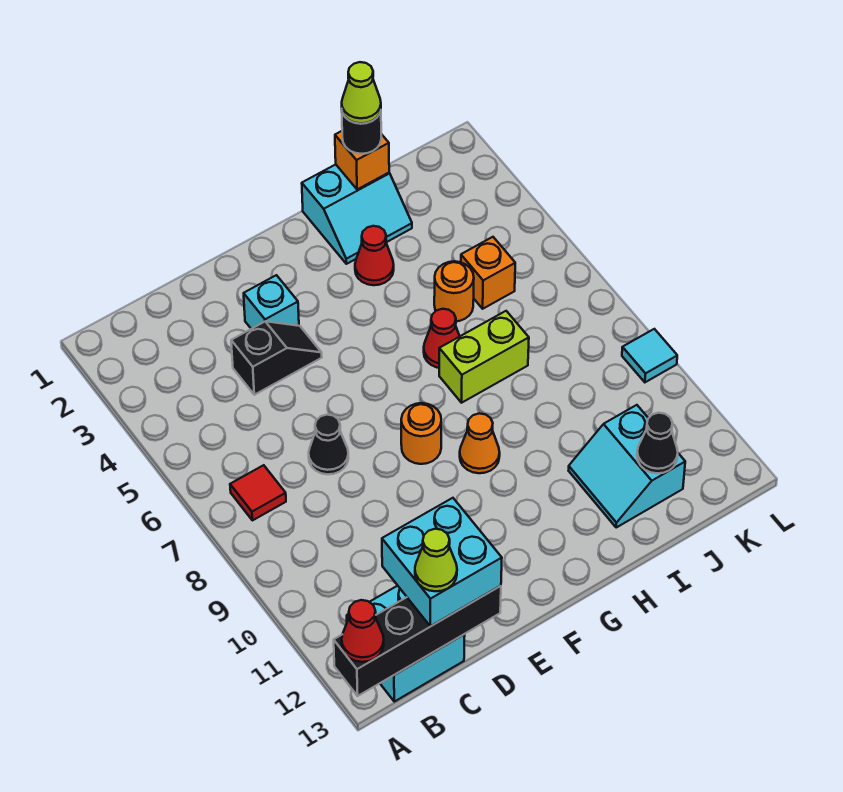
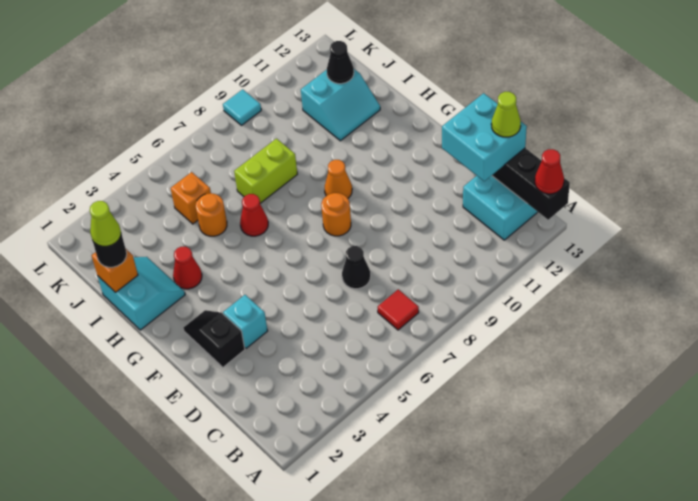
black slope D4:E4 level 1 top D -> black slope E2:F2 level 1 top E
lime brick H7:I7 level 1 -> lime brick I7:I8 level 1

